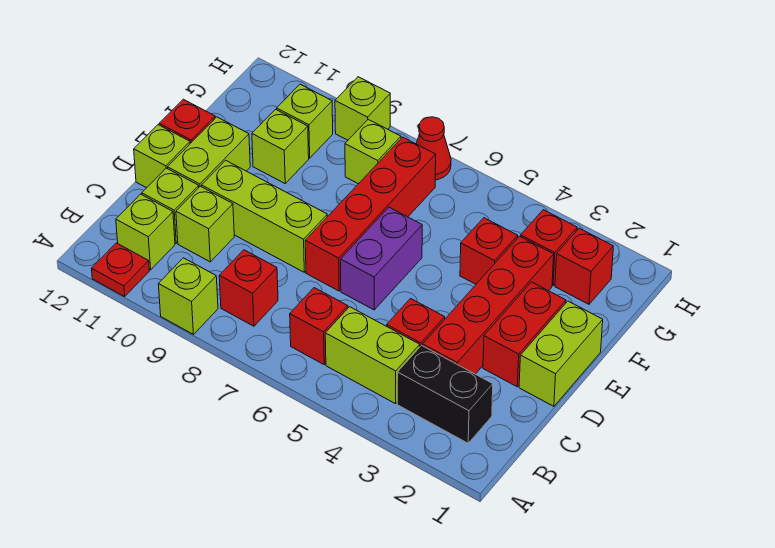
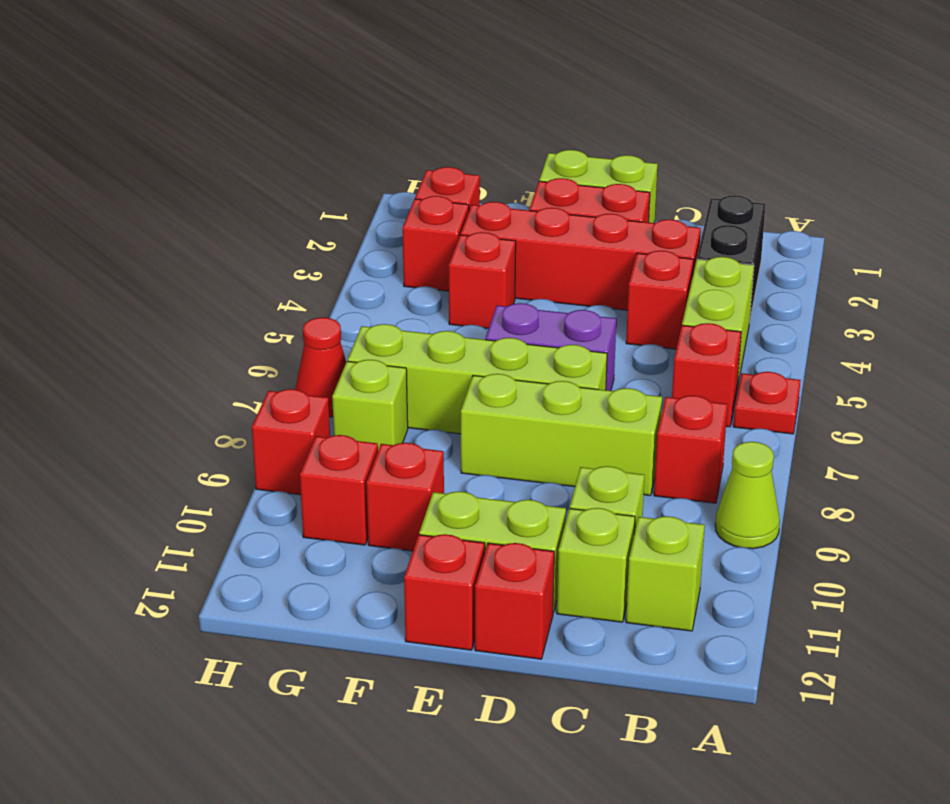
lime brick A9 level 1 -> lime cone A9 level 1
red plate A11 level 1 -> red plate A6 level 1
red brick D7:G7 level 1 -> lime brick D7:G7 level 1
lime brick D8:D10 level 1 -> lime brick C8:E8 level 1
lime brick D12 level 1 -> red brick D12 level 1
lime brick F10 level 1 -> red brick F10 level 1
lime brick G10 level 1 -> red brick G10 level 1
lime brick H9 level 1 -> red brick H9 level 1

